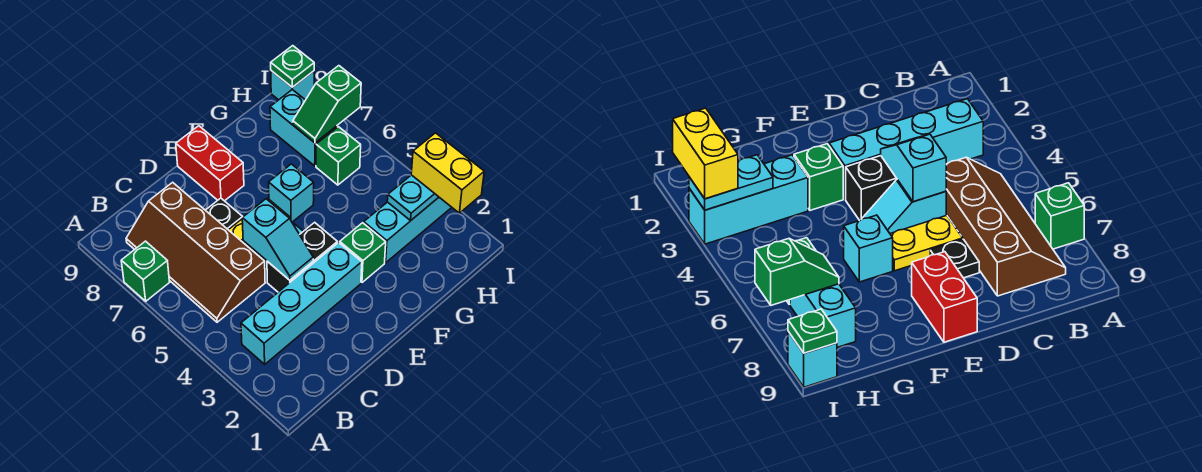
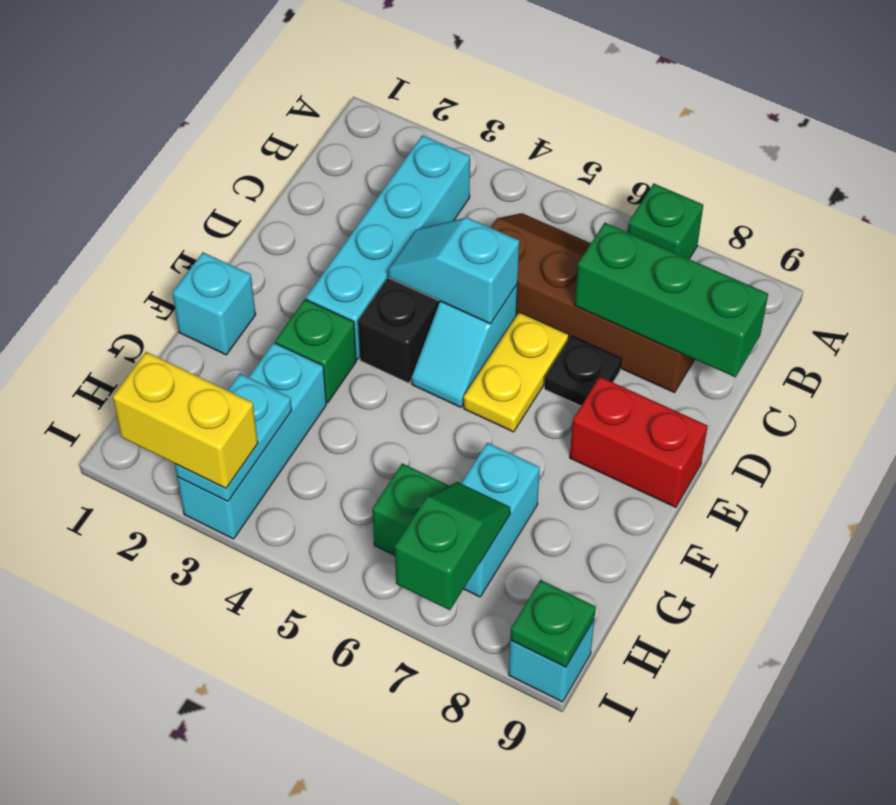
none -> green brick C7:C9 level 2
cyan brick F6 level 1 -> cyan brick F1 level 1
cyan brick H7:H8 level 1 -> cyan brick G7:H7 level 1

